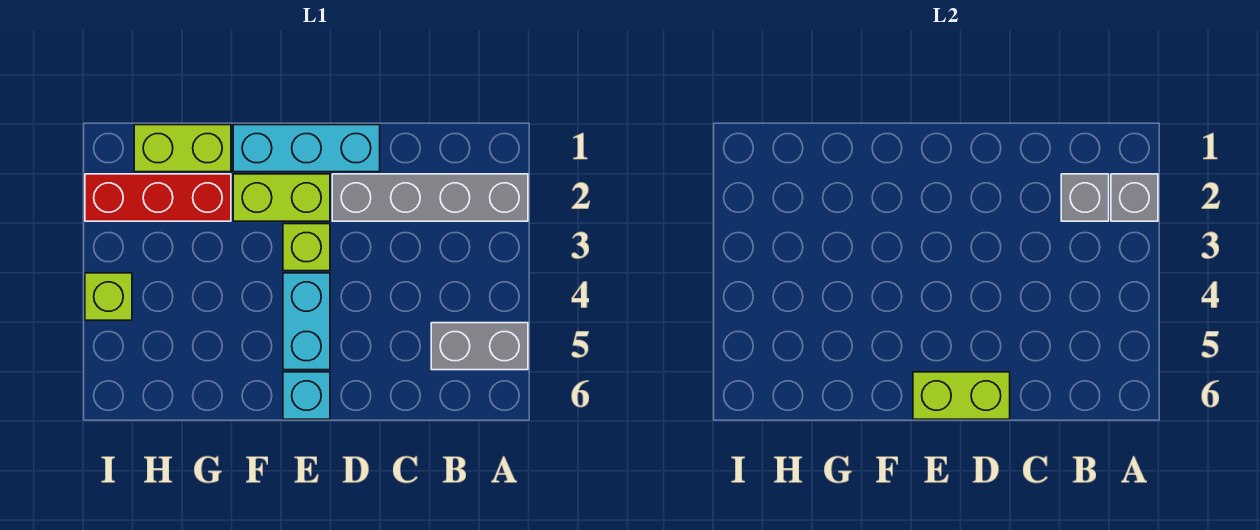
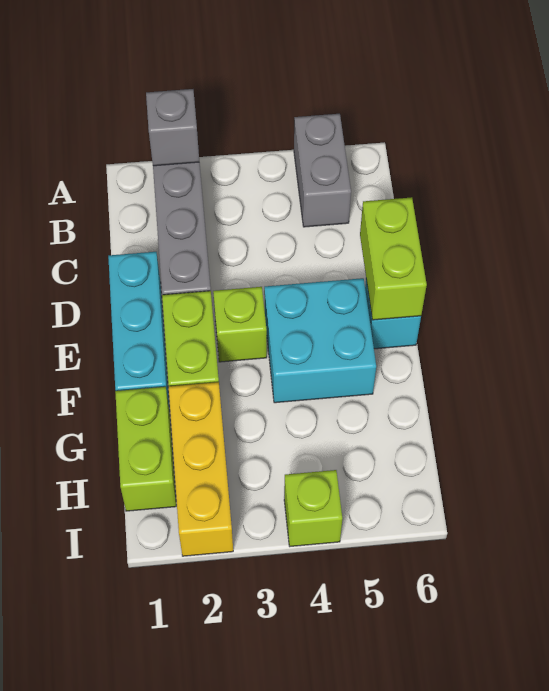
grey brick B2 level 2 -> none
cyan brick E4:E5 level 1 -> cyan brick E4:F5 level 1
red brick G2:I2 level 1 -> yellow brick G2:I2 level 1

